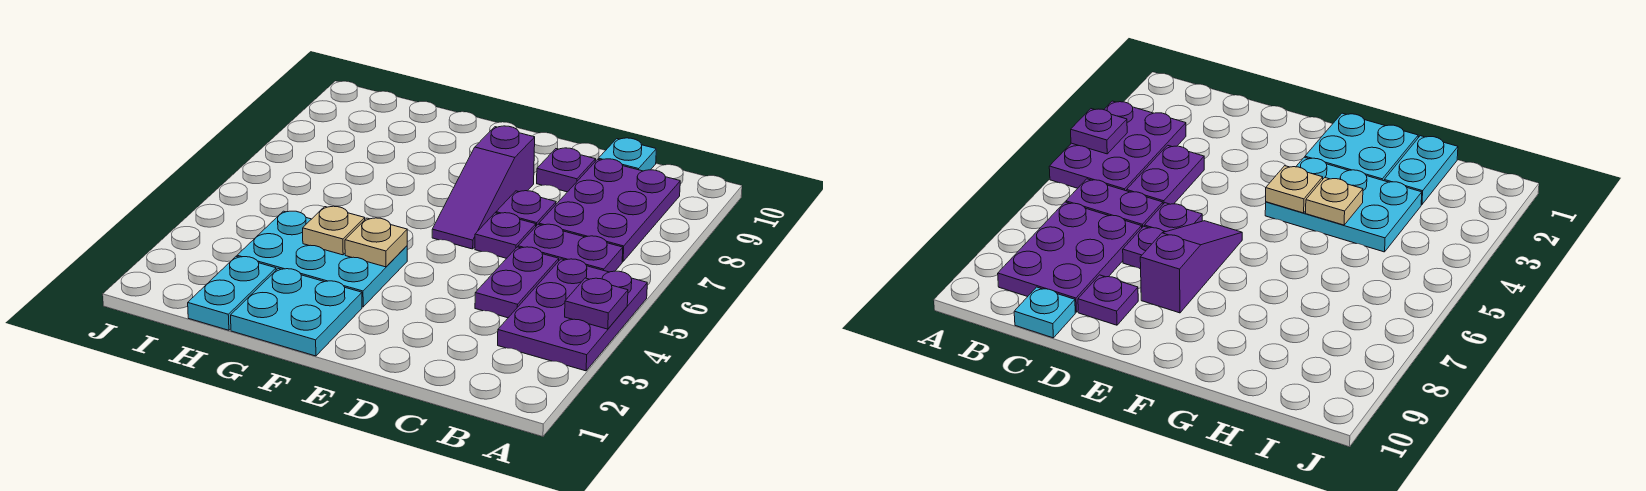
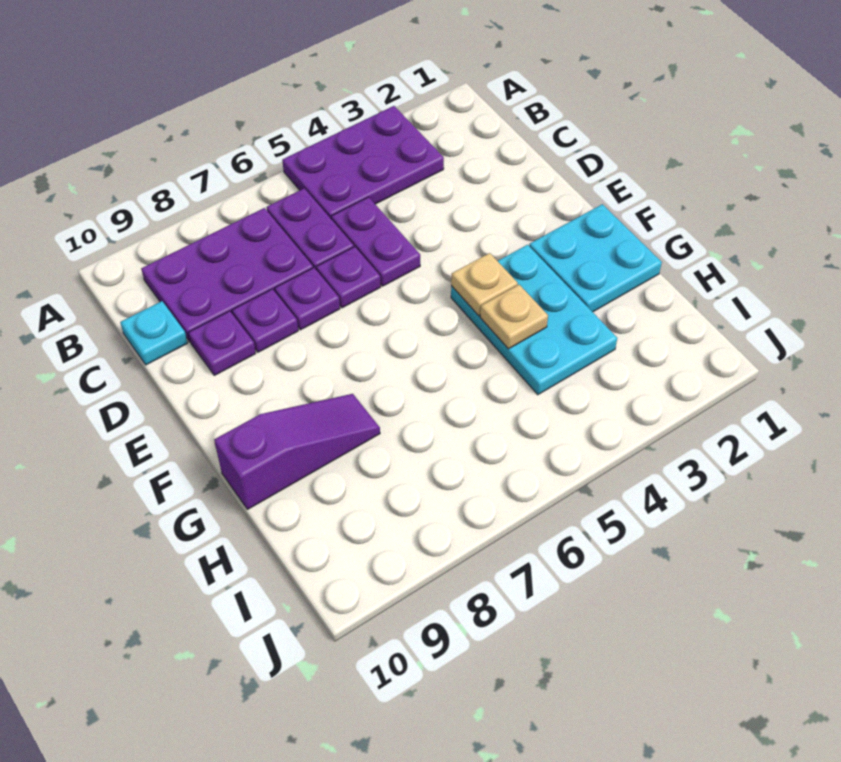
purple plate A4 level 2 -> purple plate D8 level 1
purple plate C4:C5 level 1 -> purple plate C5:D5 level 1
purple slope E6:E8 level 1 top 8 -> purple slope G8:G10 level 1 top 10
cyan plate H1:H2 level 1 -> none

